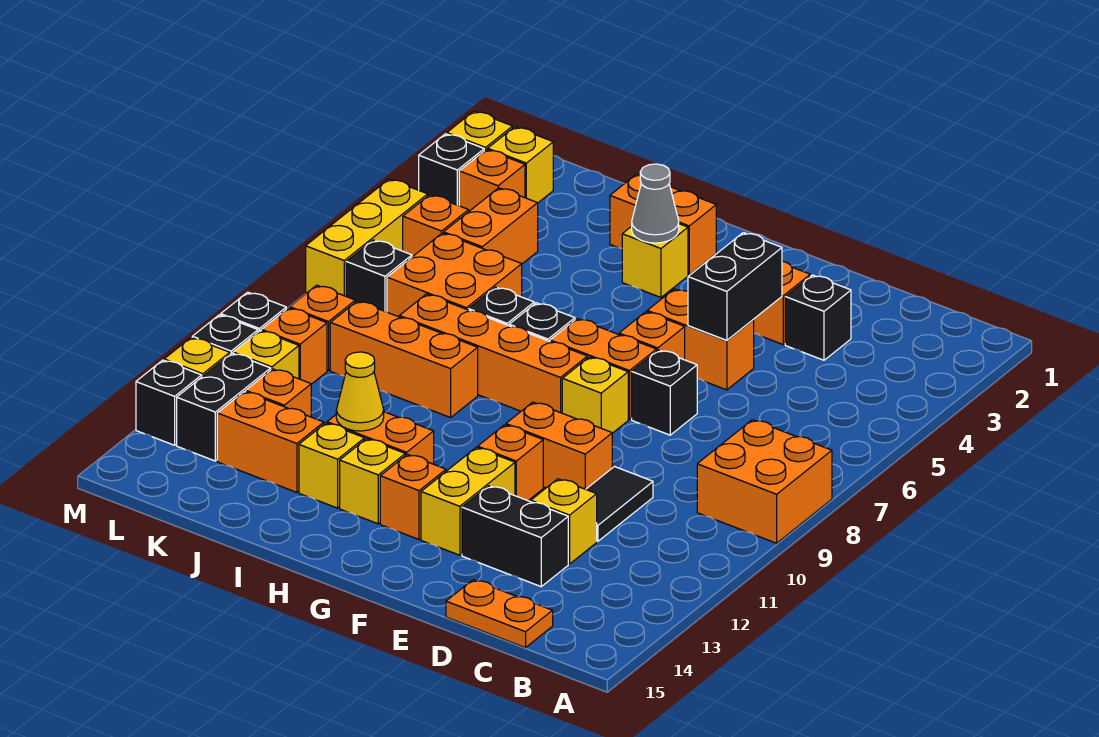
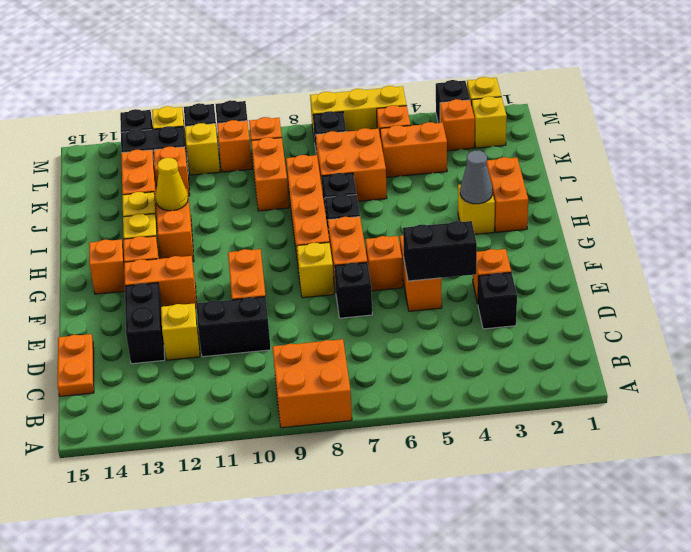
black tile D10:D11 level 1 -> black brick D10:D11 level 1
orange brick F11 level 1 -> orange brick G14 level 1
yellow brick F12:F13 level 1 -> orange brick F12:F13 level 1
orange brick I9:K9 level 1 -> orange brick J9:K9 level 1

